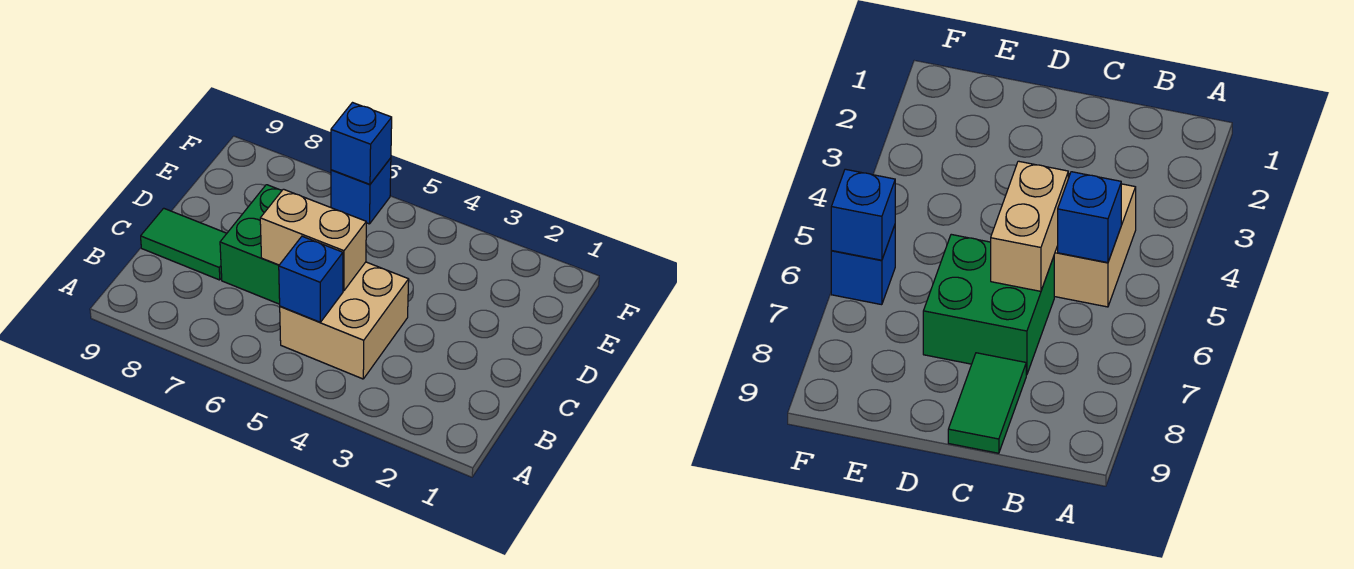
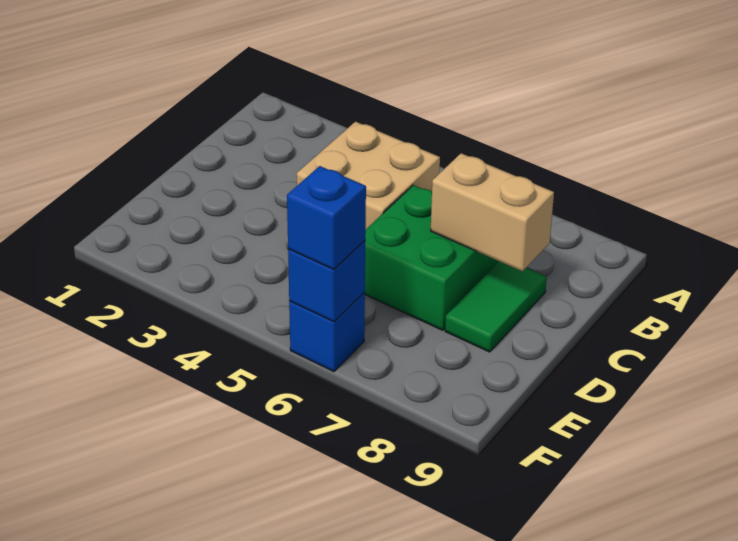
blue brick B5 level 2 -> blue brick F6 level 3
tan brick C5:C6 level 2 -> tan brick C7:C8 level 2
green tile C8:C9 level 1 -> green tile C8:D8 level 1

